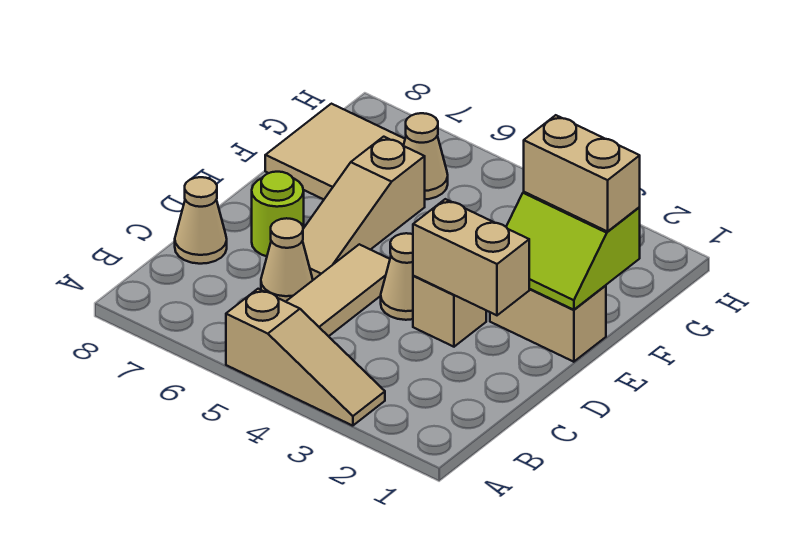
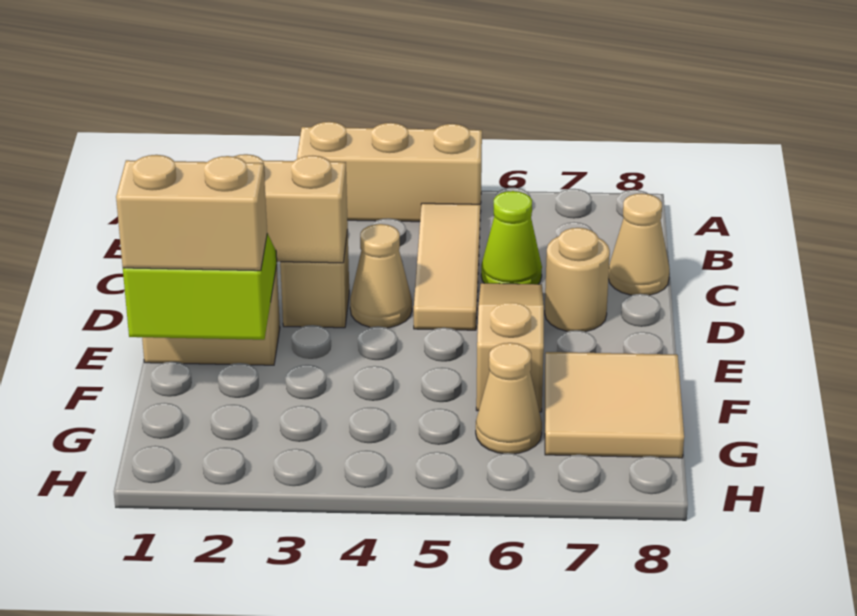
tan slope A3:A5 level 1 top 5 -> tan brick A3:A5 level 1
tan cone C6 level 1 -> lime cone C6 level 1
lime round brick D7 level 1 -> tan round brick D7 level 1

